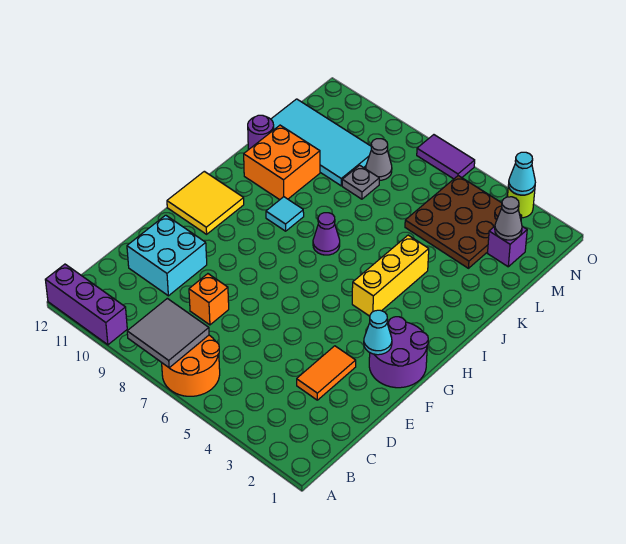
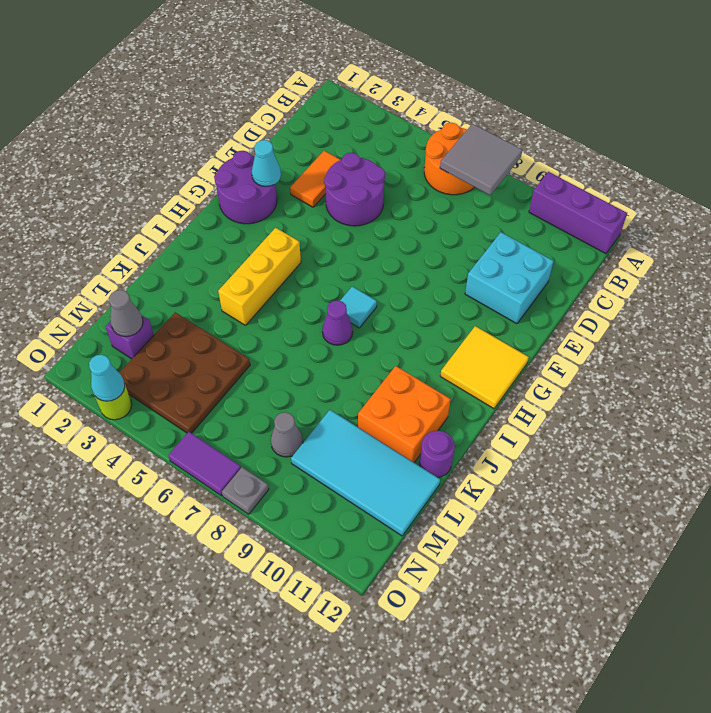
none -> purple round brick D4:E5 level 1
orange brick D8 level 1 -> none
cyan tile I9 level 1 -> cyan tile H7 level 1
grey plate L8 level 1 -> grey plate O8 level 1

